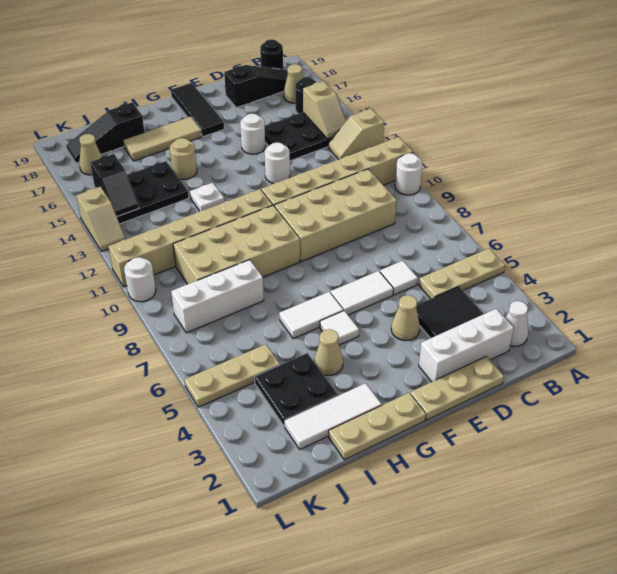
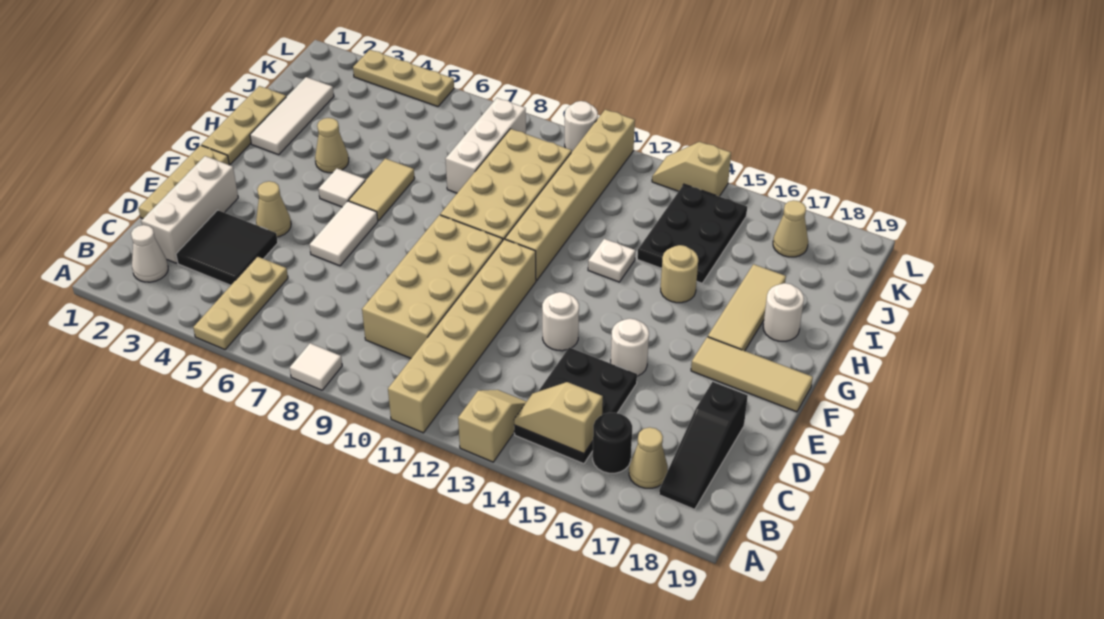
white round brick A10 level 1 -> white round brick H18 level 1
black round brick B19 level 1 -> none
white tile D6 level 1 -> white tile A8 level 1
black tile F17:F19 level 1 -> tan tile F17:F19 level 1
white tile G6:H6 level 1 -> tan tile G6:H6 level 1
black plate I3:J4 level 1 -> none
black slope I18:K18 level 1 top I -> none
tan plate J5:L5 level 1 -> tan plate L3:L5 level 1
black slope K14:K15 level 2 top 15 -> none

